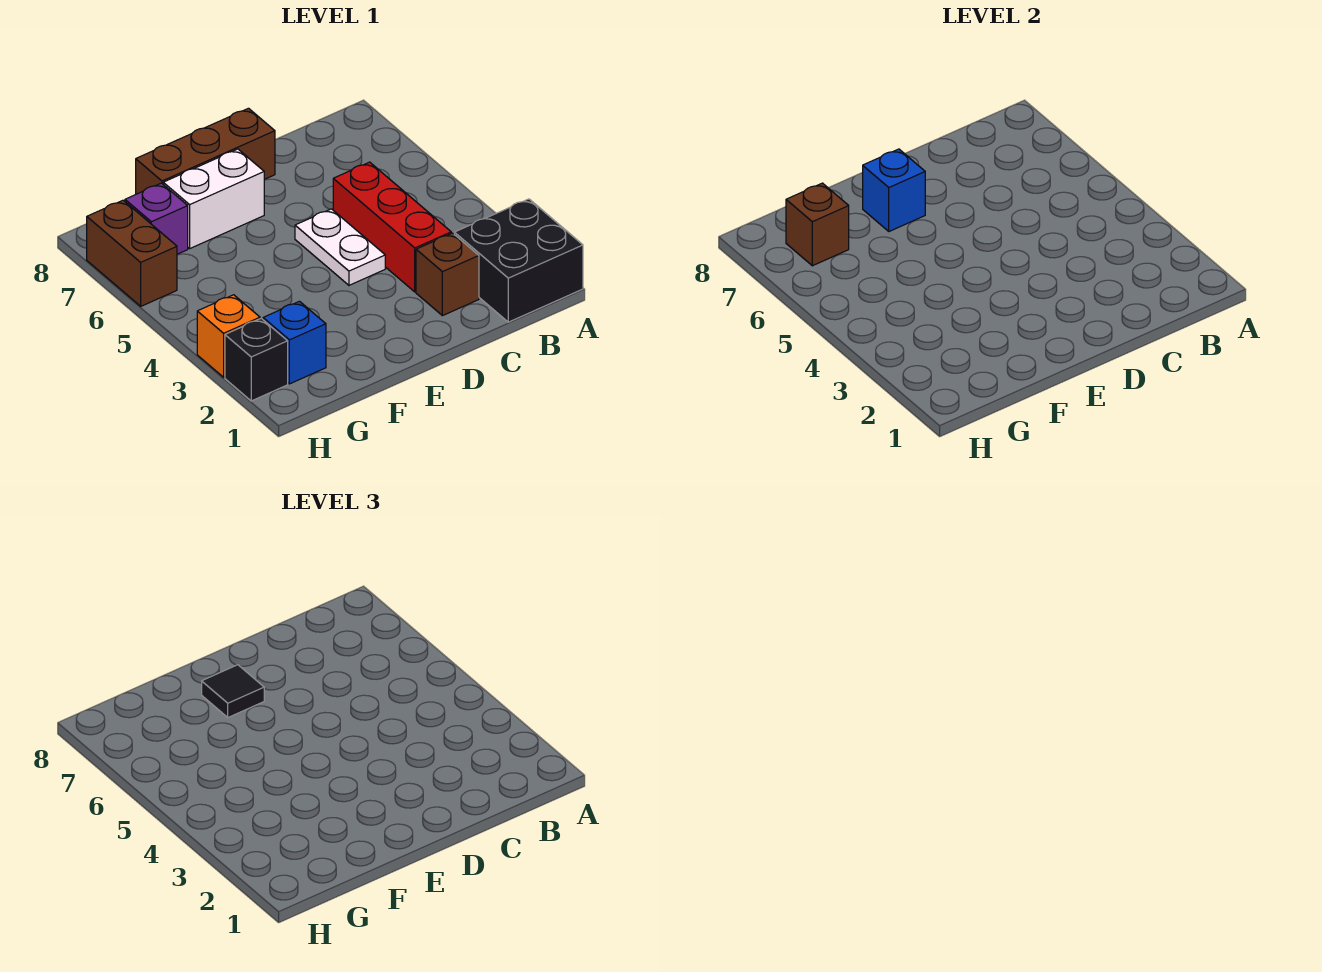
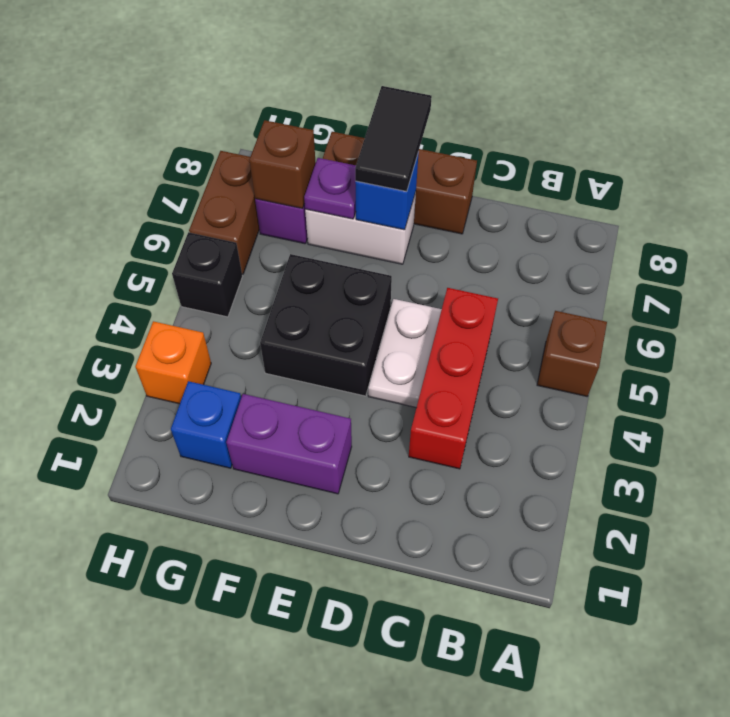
black brick A1:B2 level 1 -> black brick E4:F5 level 1
brown brick C2 level 1 -> brown brick A5 level 1
none -> purple brick E2:F2 level 1
black tile E7 level 3 -> black tile E7:E8 level 3
none -> purple plate F7 level 2
black brick H2 level 1 -> black brick H5 level 1

